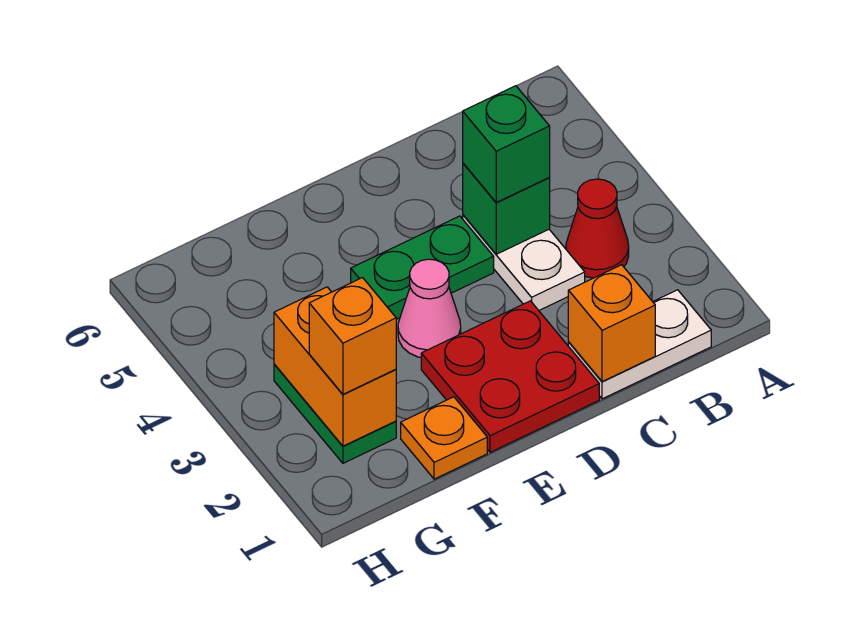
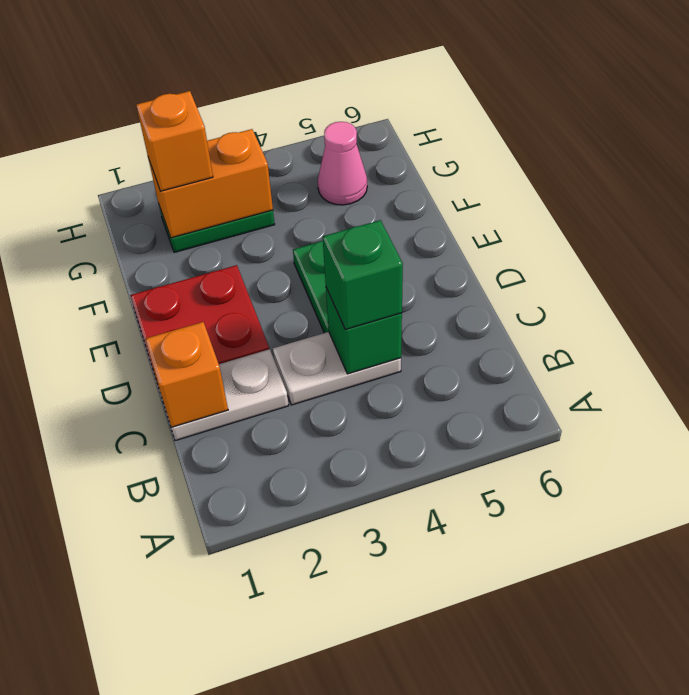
white plate B1:C1 level 1 -> white plate C1:C2 level 1
red cone B3 level 1 -> none
pink cone E3 level 1 -> pink cone G5 level 1
orange plate F1 level 1 -> none

